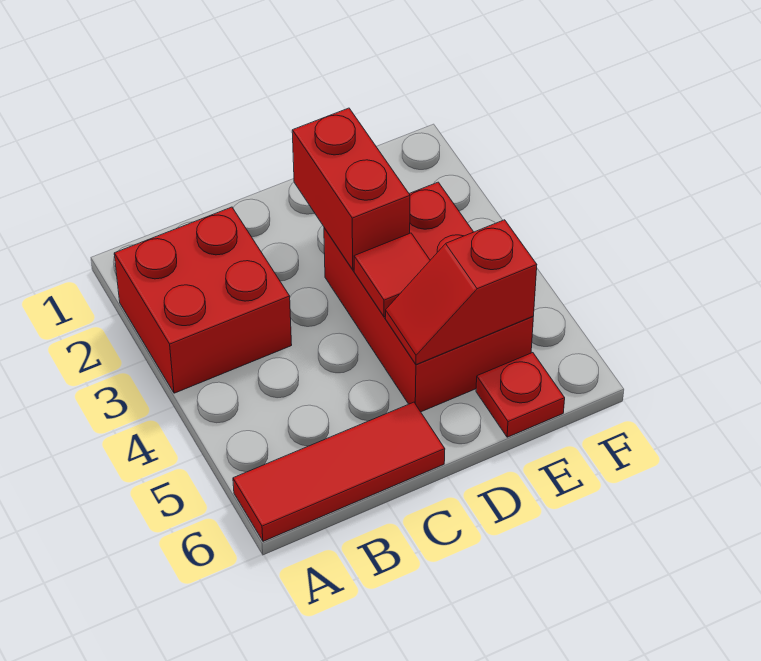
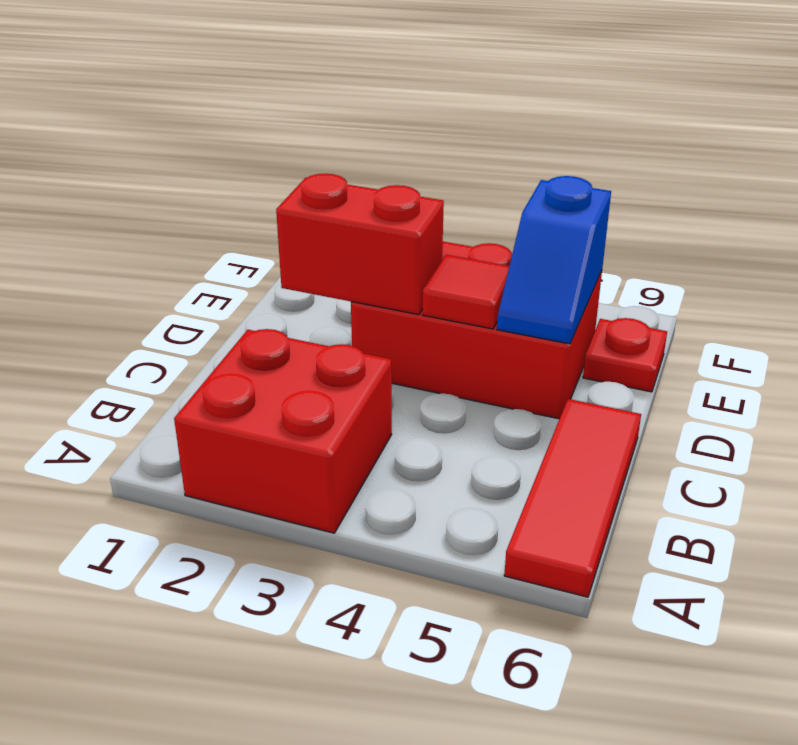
red slope D5:E5 level 2 top E -> blue slope D5:E5 level 2 top E

